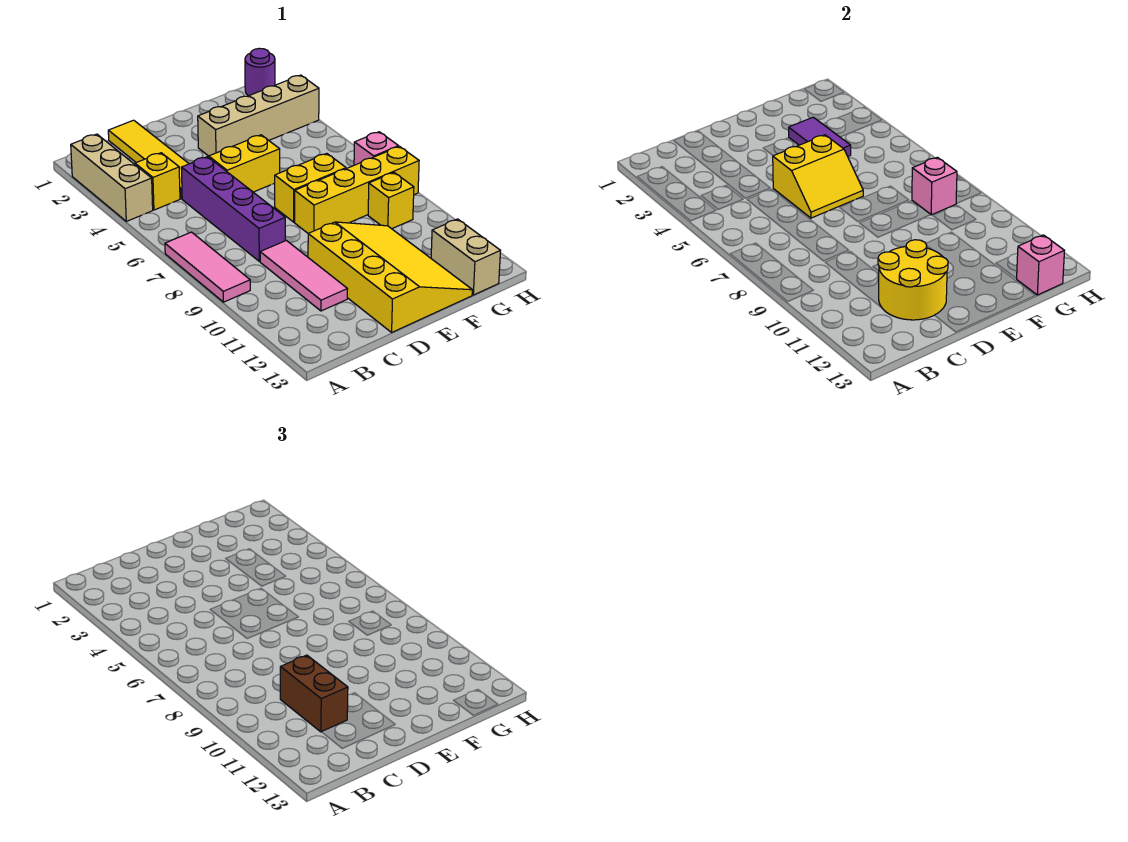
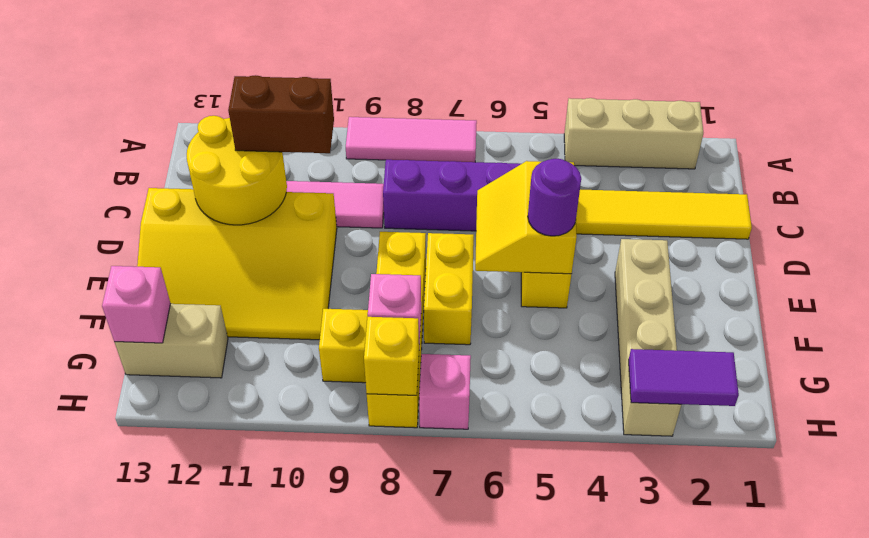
yellow brick B4 level 1 -> yellow brick H8 level 2
purple tile F3:F4 level 2 -> purple tile H2:H3 level 2
purple round brick H1 level 1 -> purple round brick E5 level 3

